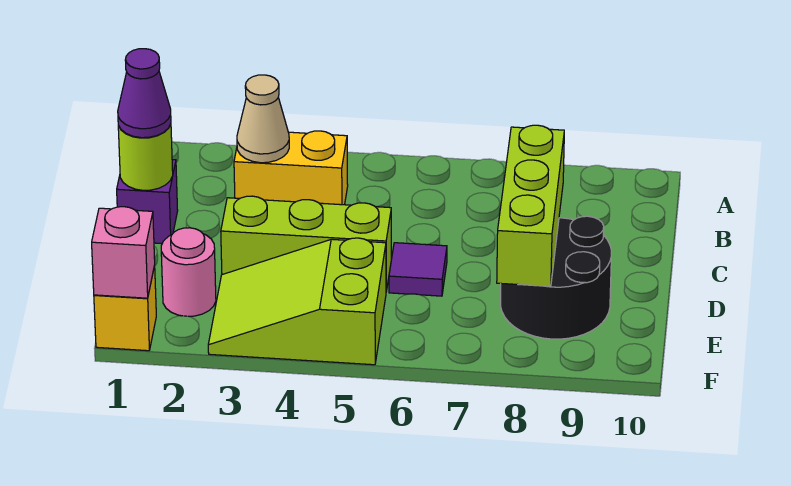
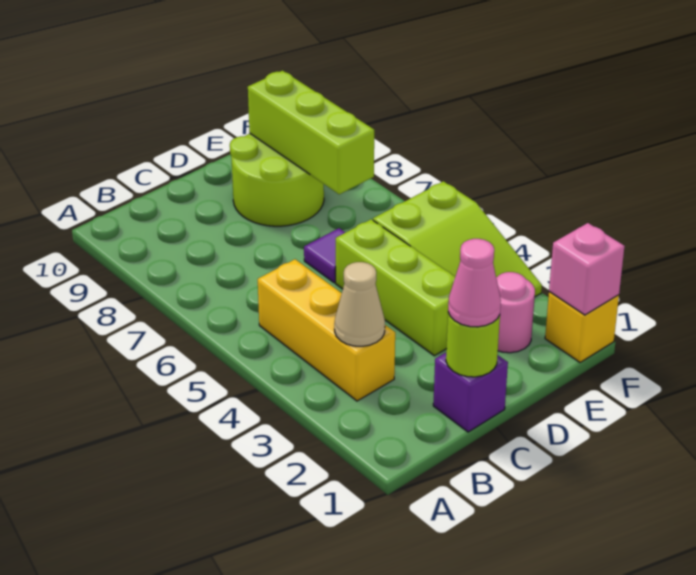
yellow brick B3:B4 level 1 -> yellow brick B3:B5 level 1
purple cone C1 level 3 -> pink cone C1 level 3
lime brick C8:E8 level 2 -> lime brick E7:E9 level 2
black round brick D8:E9 level 1 -> lime round brick D8:E9 level 1

